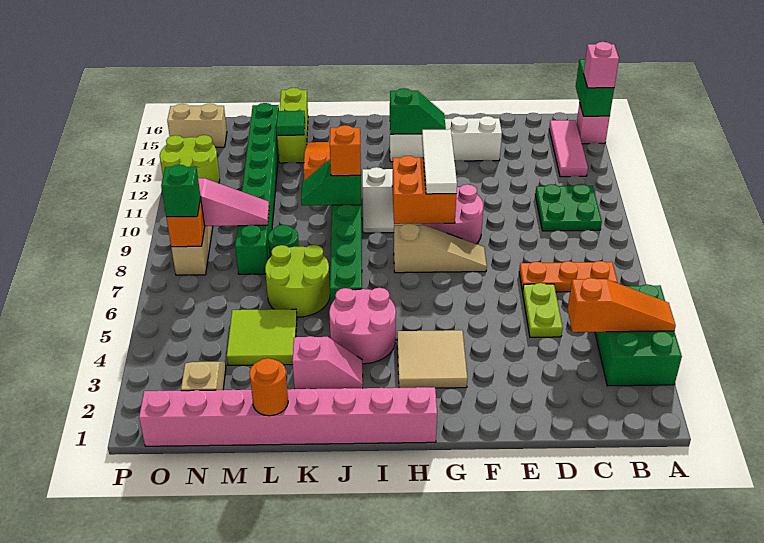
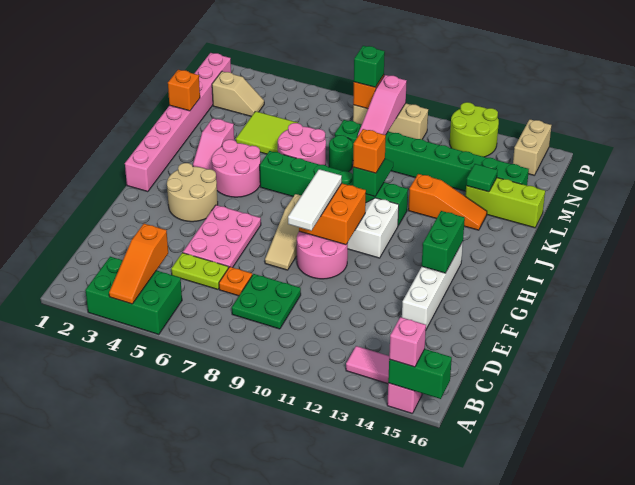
orange plate B7:D7 level 1 -> orange plate D7 level 1
green plate B10:C11 level 1 -> green plate C8:D9 level 1
none -> pink plate E5:G6 level 1
tan tile G3:H4 level 1 -> tan round brick G3:H4 level 1
white tile G9:G11 level 3 -> white tile F9:H9 level 3
green slope G14:H14 level 2 top H -> green brick G14:H14 level 2
lime round brick K6:L7 level 1 -> pink round brick K6:L7 level 1
orange round brick L1 level 2 -> orange brick L1 level 2

